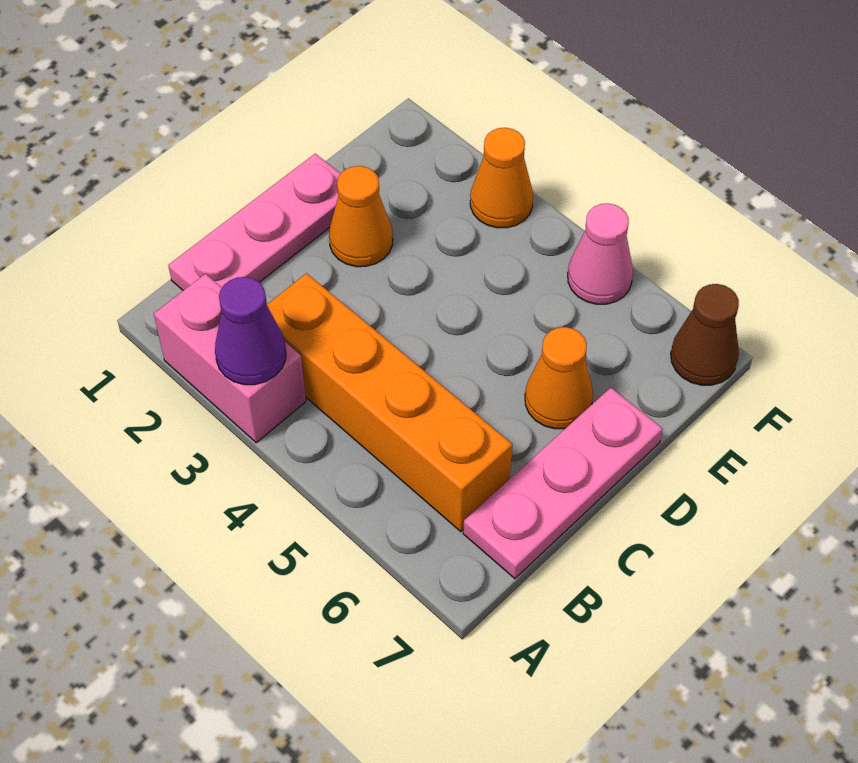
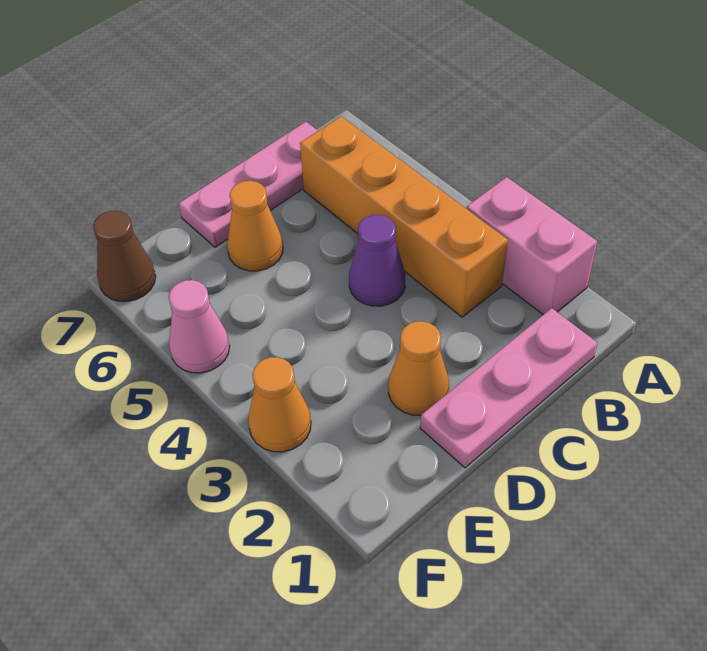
purple cone A3 level 2 -> purple cone C4 level 1

